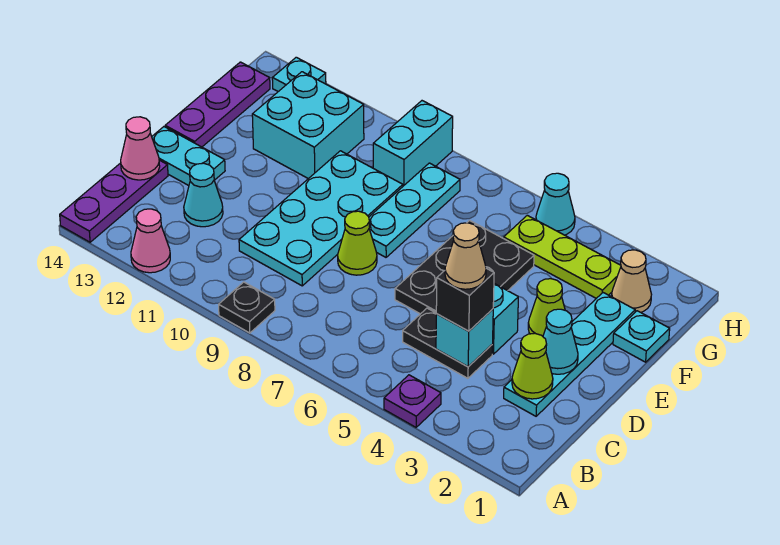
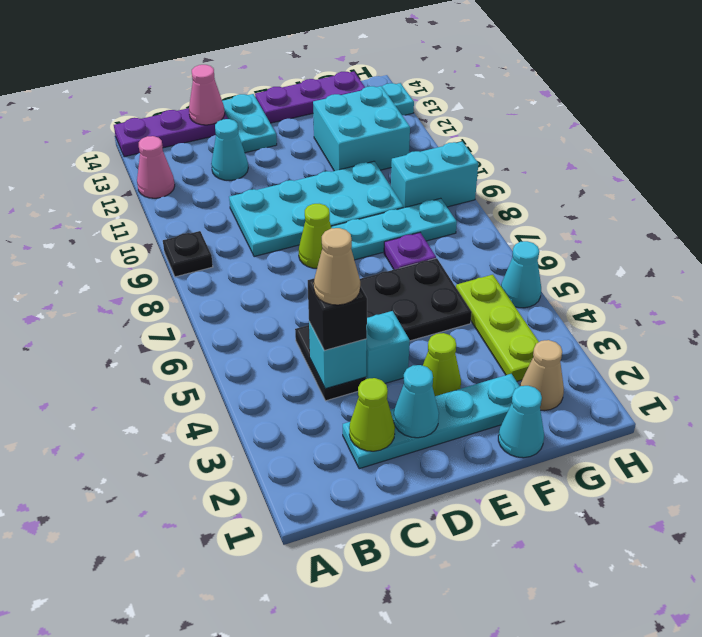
purple plate A4 level 1 -> purple plate F7 level 1
cyan plate F1 level 1 -> cyan cone F1 level 1

